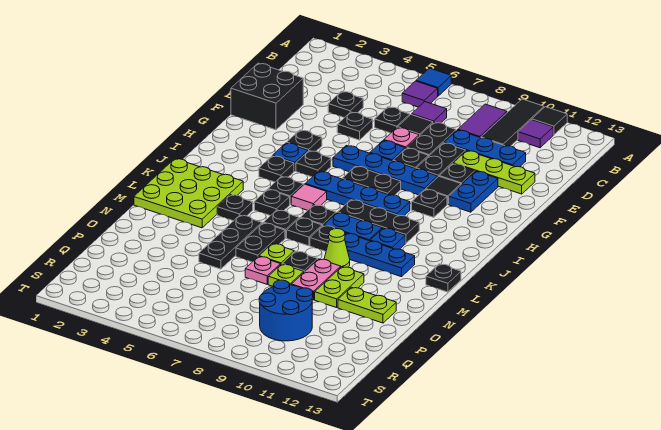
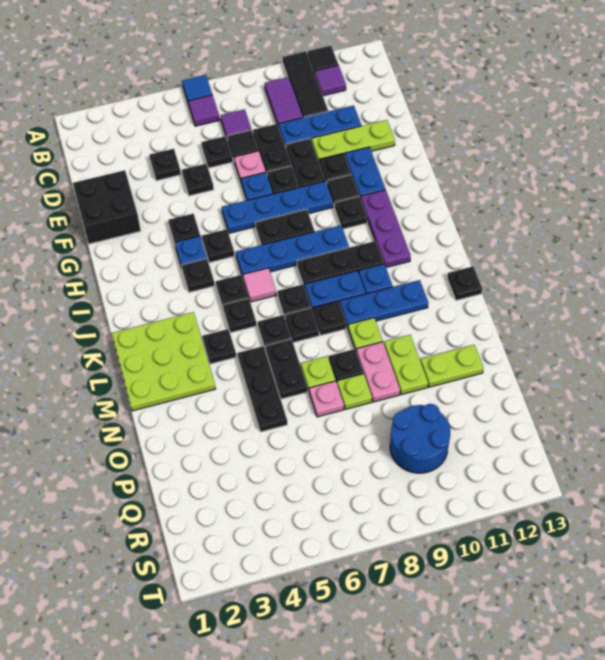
none -> purple plate H11:J11 level 1
lime cone M9 level 1 -> lime plate M9 level 1

